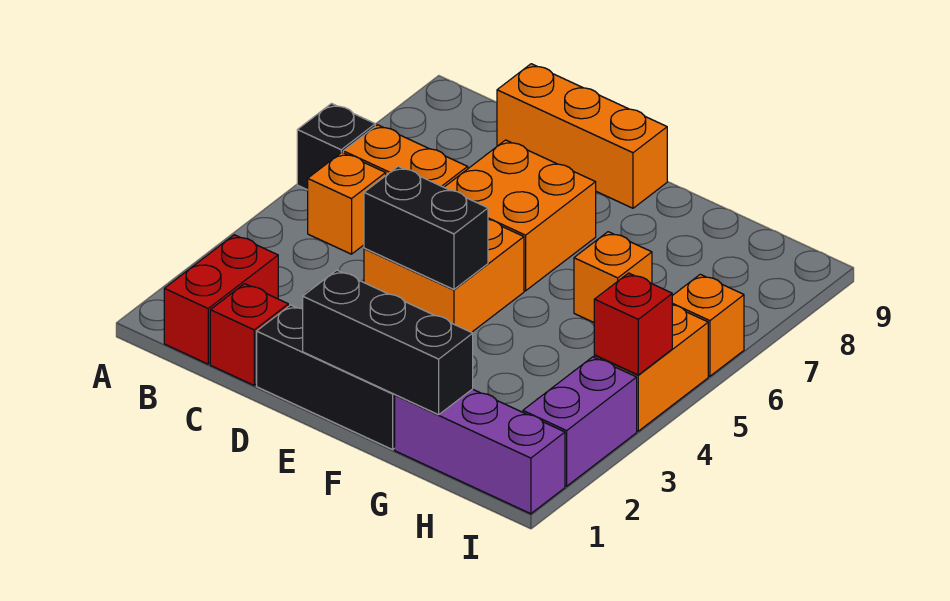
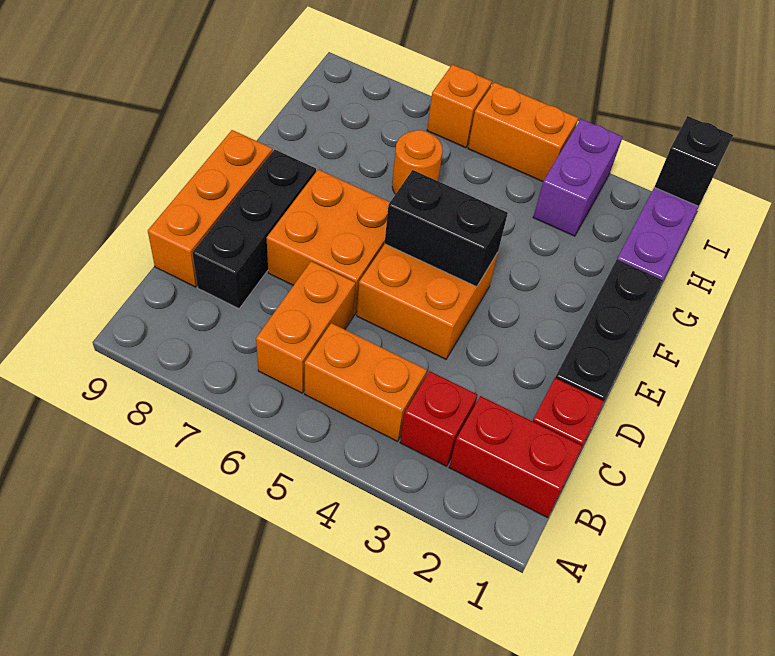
black brick A6 level 1 -> black brick I1 level 2
orange brick B5 level 1 -> orange brick B4:B5 level 1
black brick D4:E4 level 2 -> black brick E4:E5 level 2
black brick E1:G1 level 2 -> black brick C8:E8 level 1
orange brick G6 level 1 -> orange round brick G6 level 1
purple brick I2:I3 level 1 -> purple brick H3:I3 level 1
red brick I4 level 2 -> red brick B3 level 1

